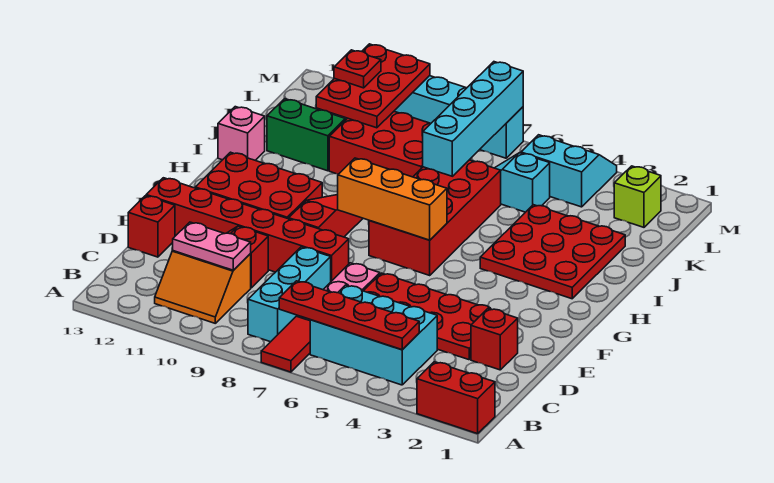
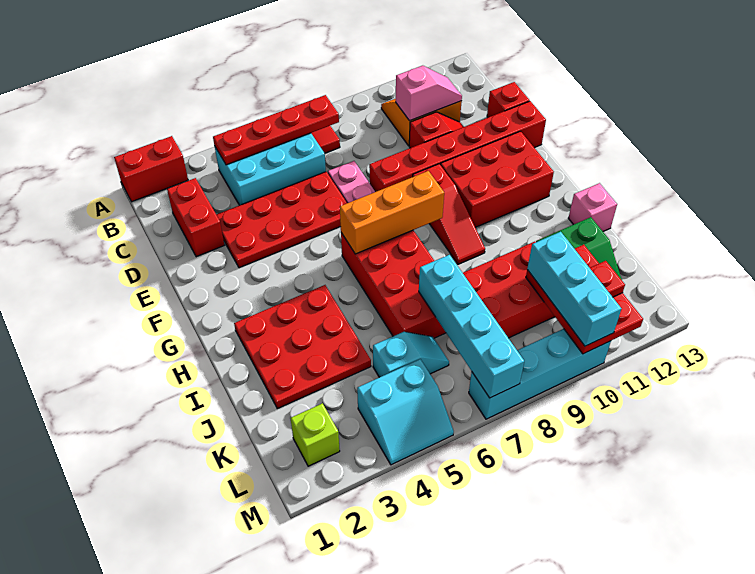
cyan brick B8:D8 level 1 -> cyan brick K10:M10 level 3
pink plate C10:C11 level 2 -> pink slope C10:C11 level 2 top 10
red brick D2 level 1 -> red brick C2:D2 level 1

